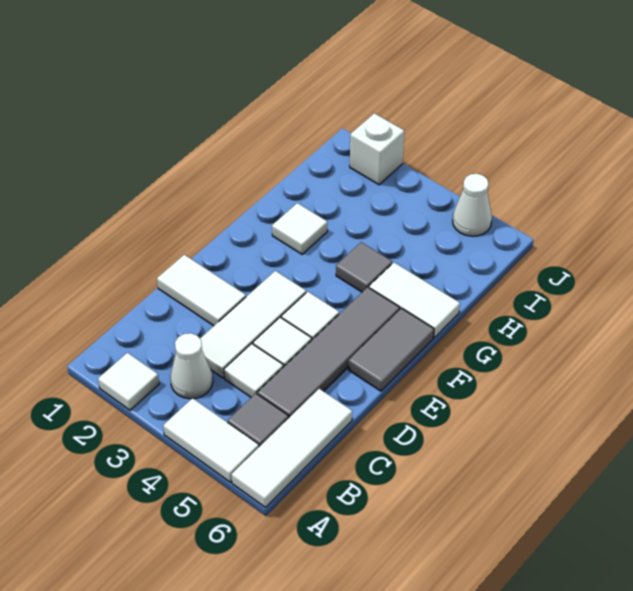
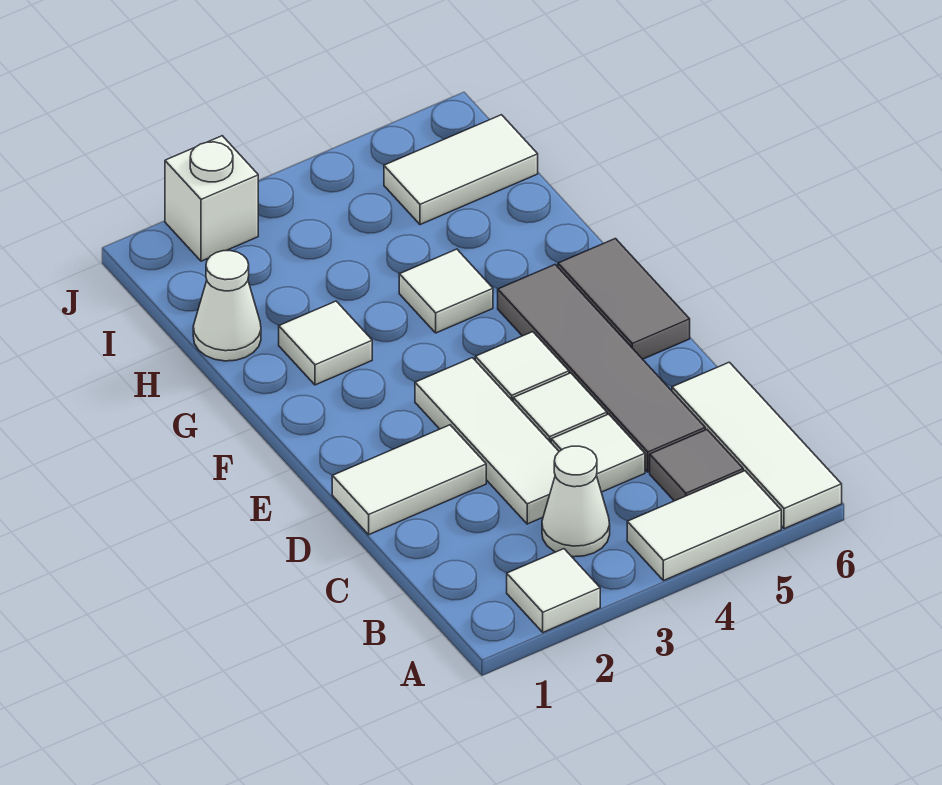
grey tile G4 level 1 -> white tile G4 level 1
white tile G5:G6 level 1 -> white tile I5:I6 level 1
white cone J5 level 1 -> white cone H1 level 1

